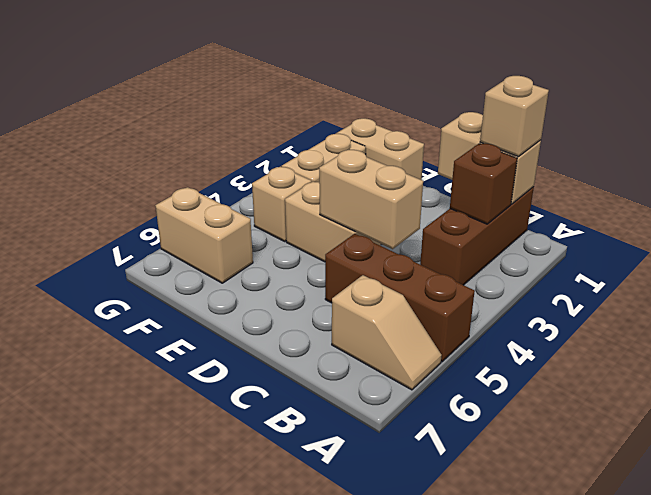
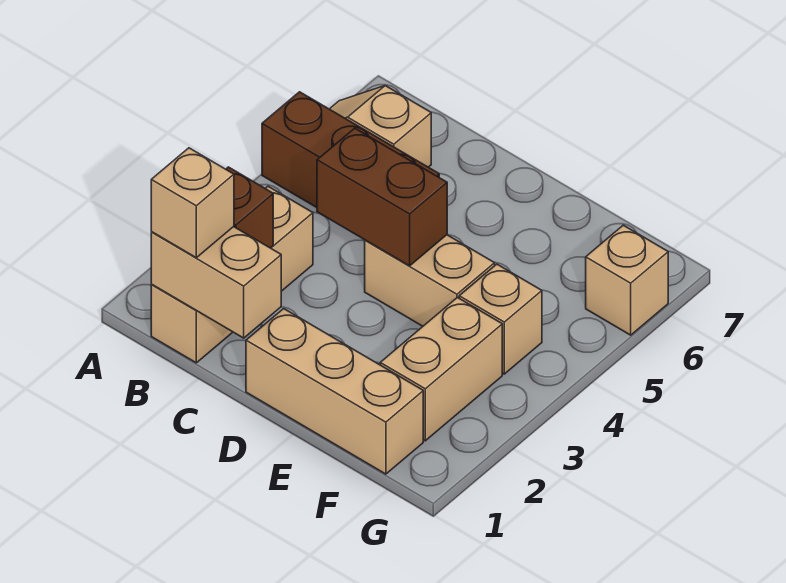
brown brick B1:B3 level 1 -> tan brick B1:B3 level 1
tan brick C4:D4 level 2 -> brown brick C4:D4 level 2
tan brick E1:F1 level 1 -> tan brick D1:F1 level 1
tan brick F6:G6 level 1 -> tan brick G6 level 1

